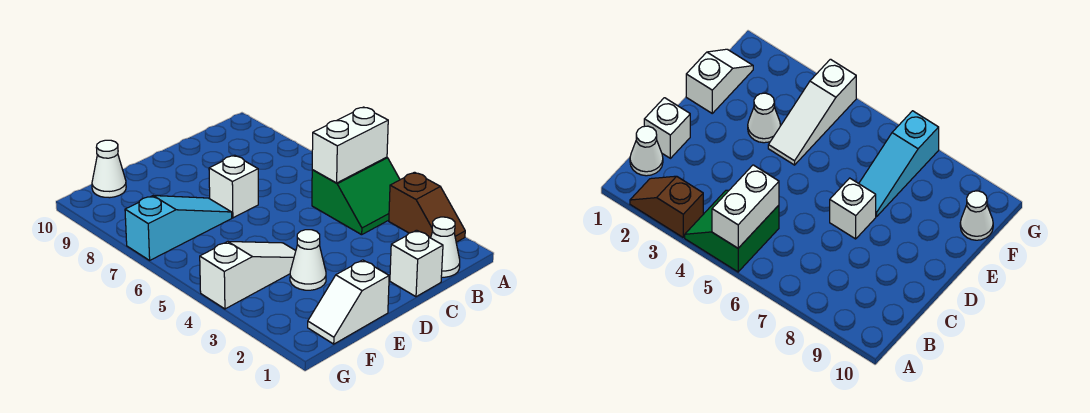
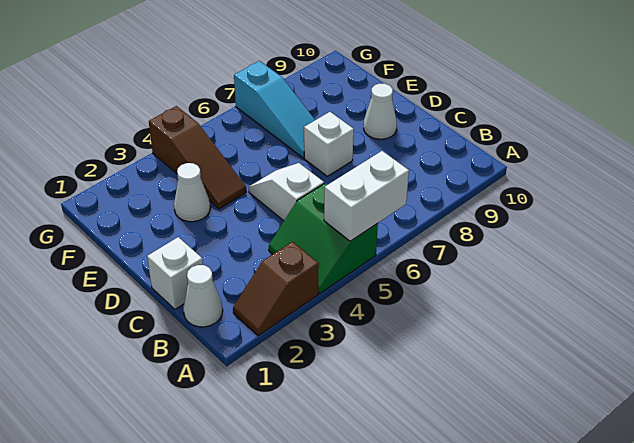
white brick A5:B5 level 2 -> white brick A5:A6 level 2
white slope E1:F1 level 1 top E -> white slope C5:D5 level 1 top C
white slope E4:G4 level 1 top G -> brown slope E4:G4 level 1 top G
white cone F10 level 1 -> white cone D9 level 1

